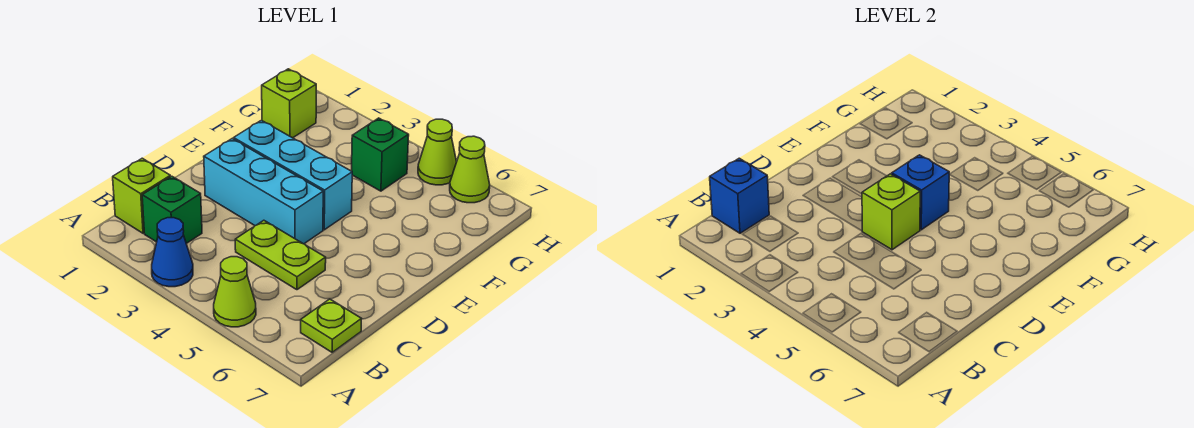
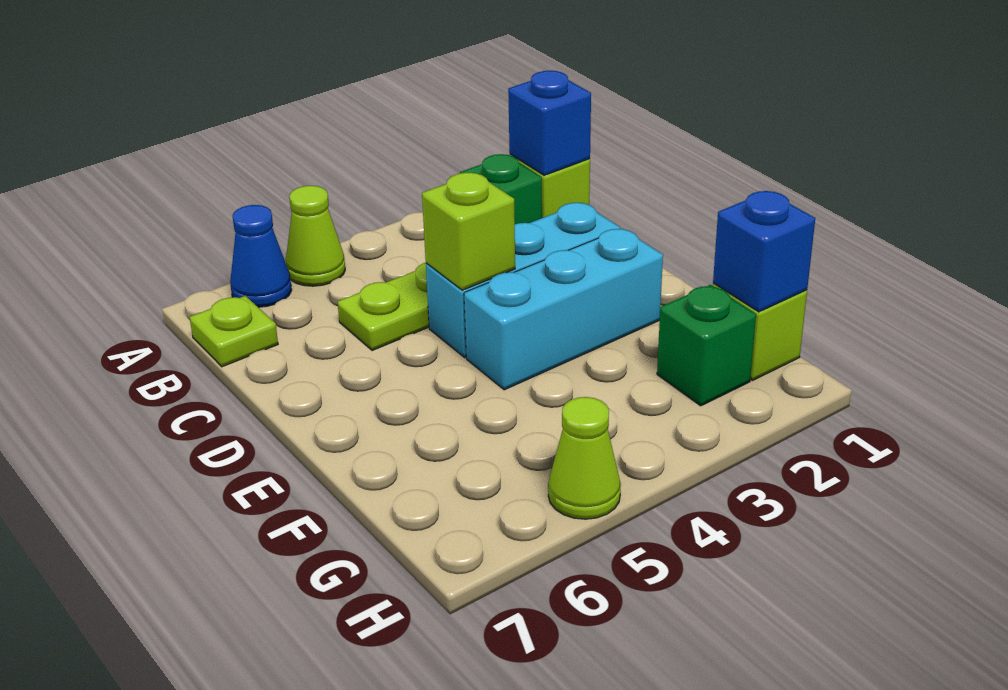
blue cone A3 level 1 -> blue cone A6 level 1
blue brick E4 level 2 -> blue brick G1 level 2
green brick G4 level 1 -> green brick G2 level 1
lime cone H6 level 1 -> none

